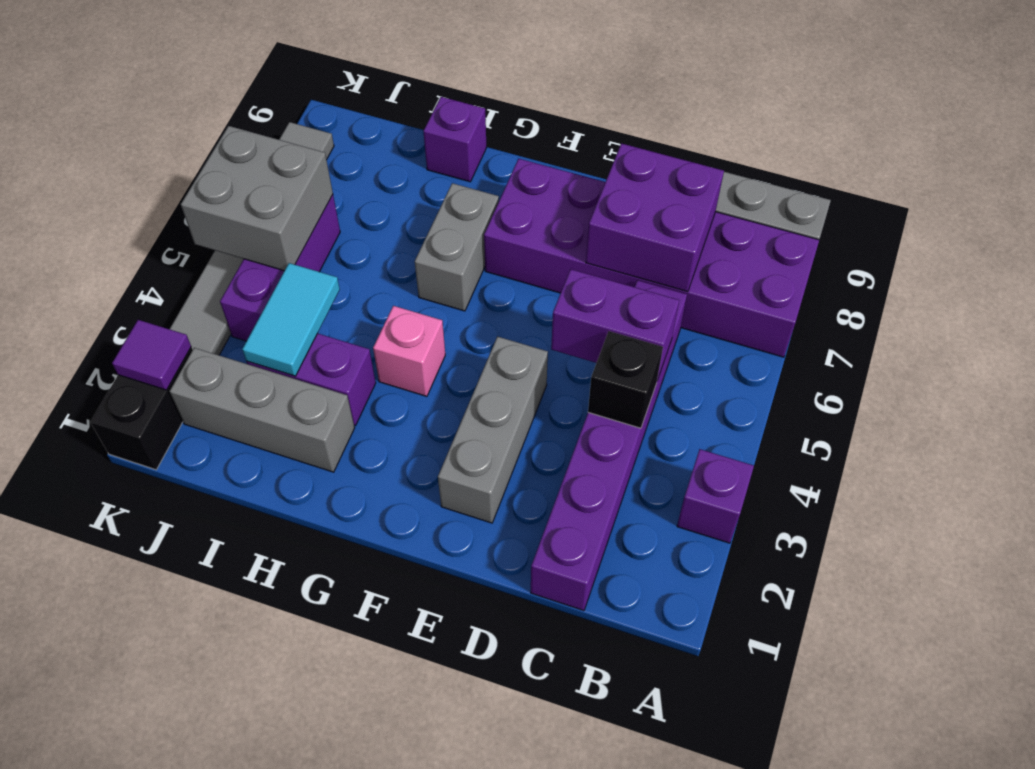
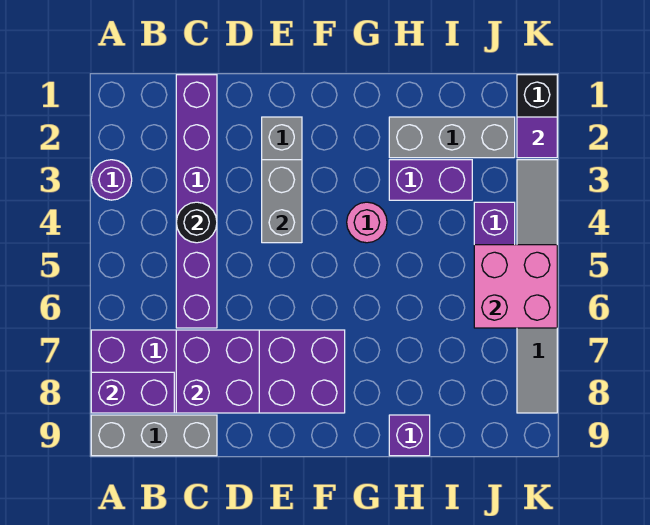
purple brick A3 level 1 -> purple round brick A3 level 1
black brick C4 level 2 -> black round brick C4 level 2
purple brick C5:D5 level 2 -> purple brick A8:B8 level 2
pink brick G4 level 1 -> pink round brick G4 level 1
grey brick G6:G7 level 1 -> grey brick E3:E4 level 2
cyan tile I3:I4 level 2 -> none
grey brick J5:K6 level 2 -> pink brick J5:K6 level 2

